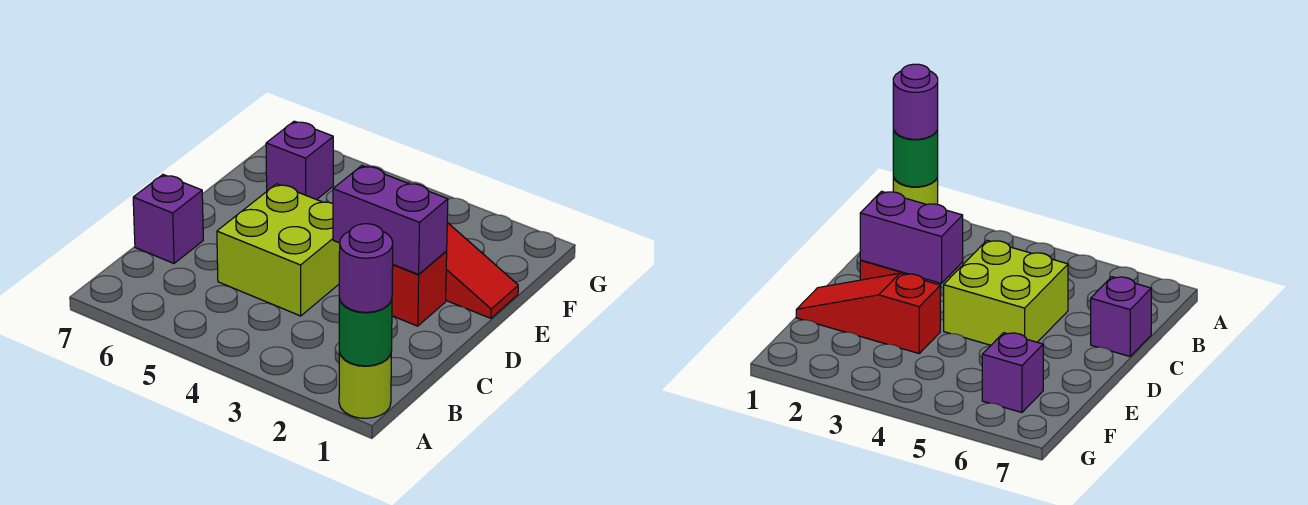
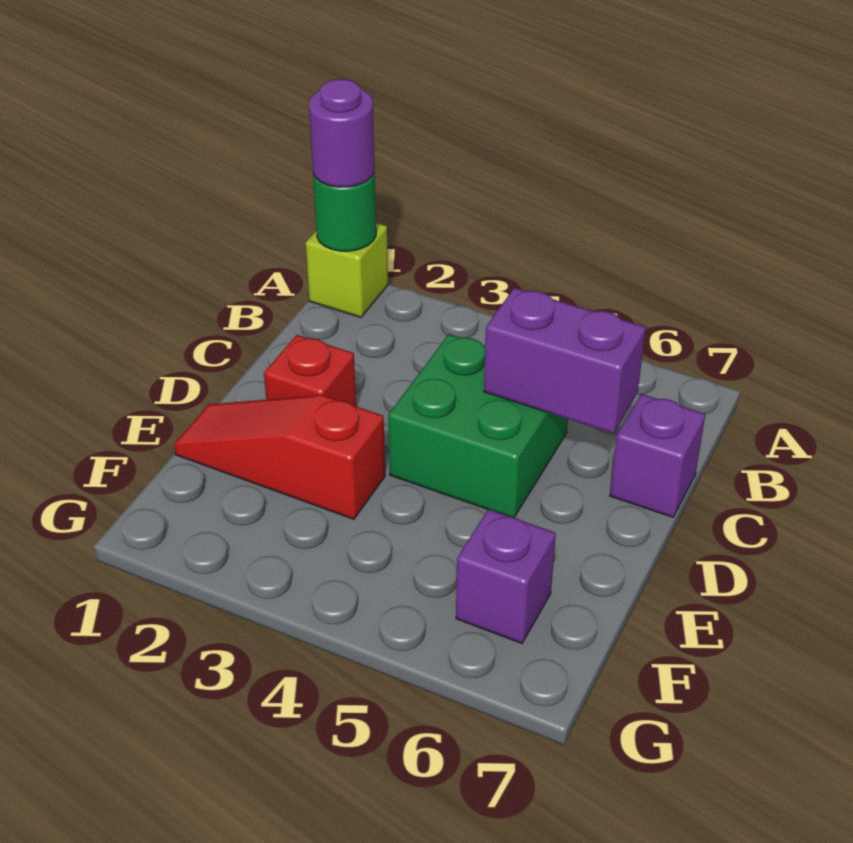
lime round brick A1 level 1 -> lime brick A1 level 1
lime brick C4:D5 level 1 -> green brick C4:D5 level 1
purple brick D2:D3 level 2 -> purple brick C5:C6 level 2

